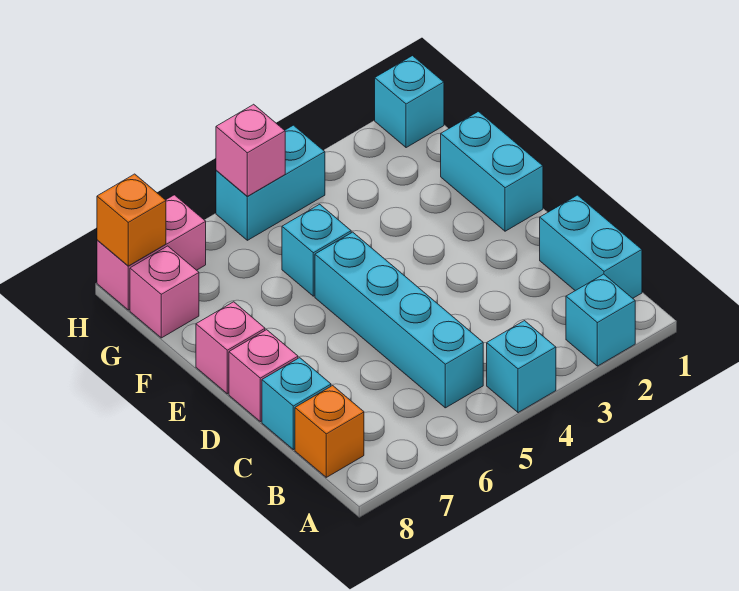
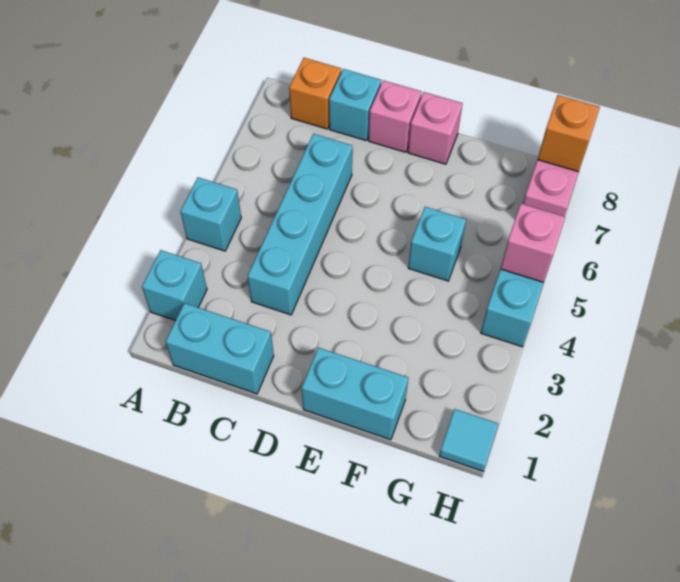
cyan brick B5:E5 level 1 -> cyan brick C3:C6 level 1
pink brick G8 level 1 -> none
cyan brick H1 level 1 -> cyan tile H1 level 1

